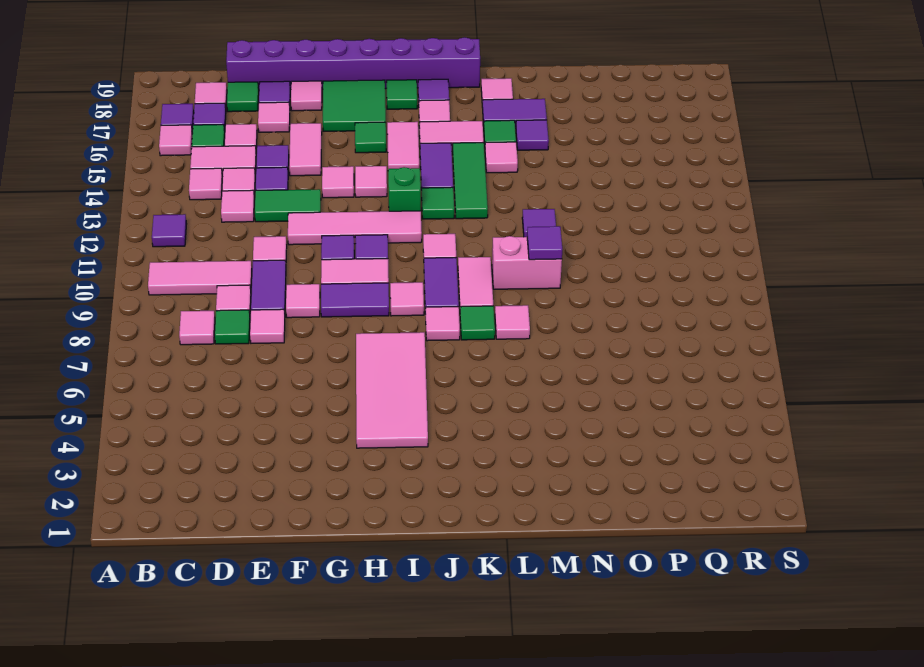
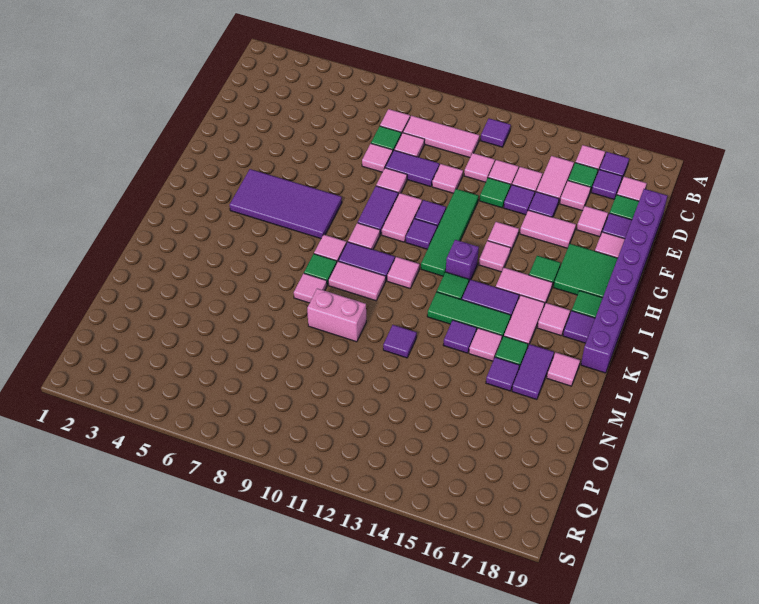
pink tile B10:D10 level 1 -> pink tile C9:C11 level 1
pink tile C14 level 1 -> pink tile D12 level 1
green tile E13:F13 level 1 -> green tile E13 level 1
pink tile F12:I12 level 1 -> green tile F12:I12 level 1
pink tile H4:I7 level 1 -> purple tile H4:I7 level 1
green brick I13 level 1 -> purple brick I13 level 1
pink brick L10:M10 level 1 -> pink brick M9:M10 level 1
purple tile M10 level 2 -> purple tile L14 level 1

